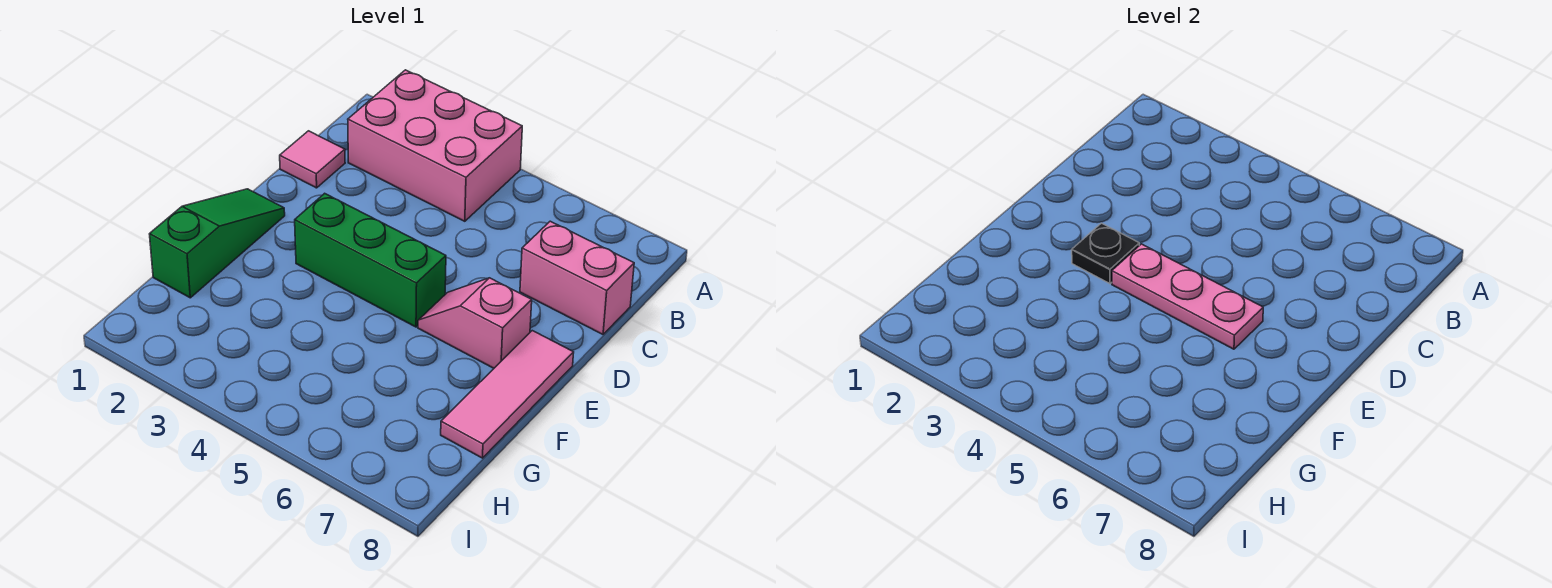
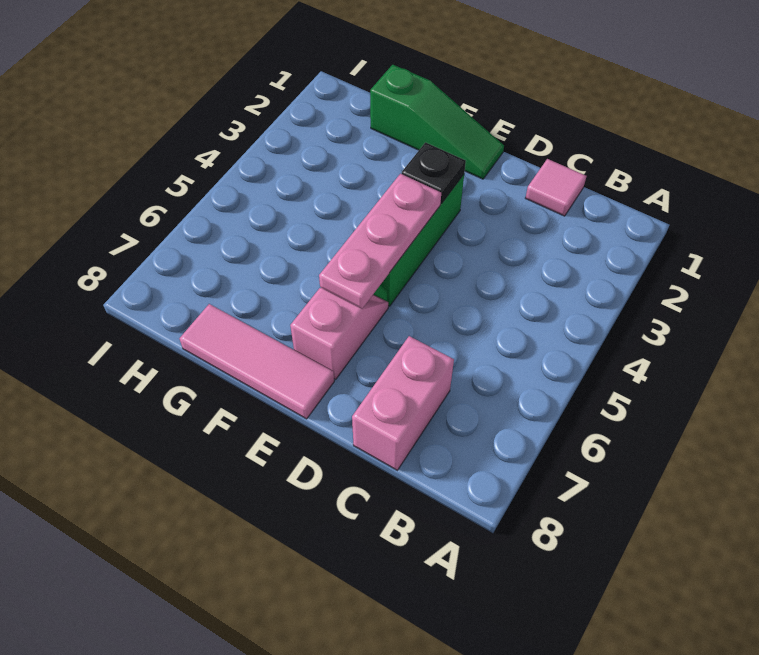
pink brick A2:B4 level 1 -> none

